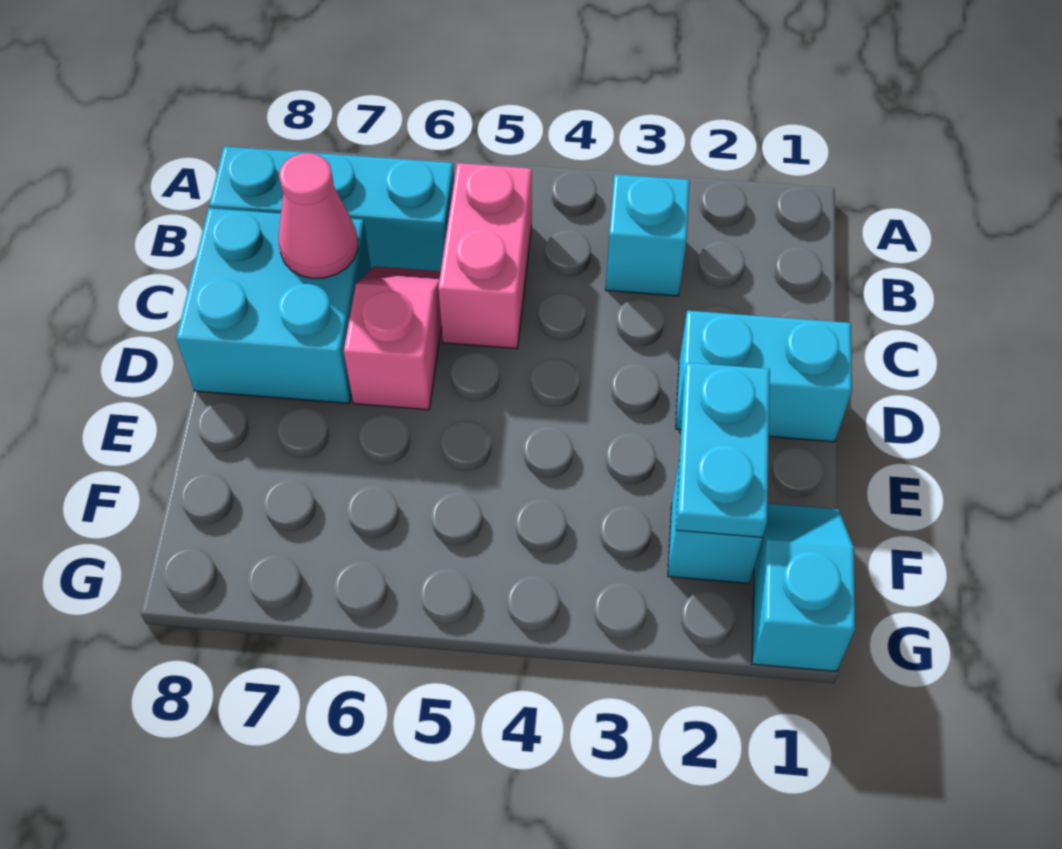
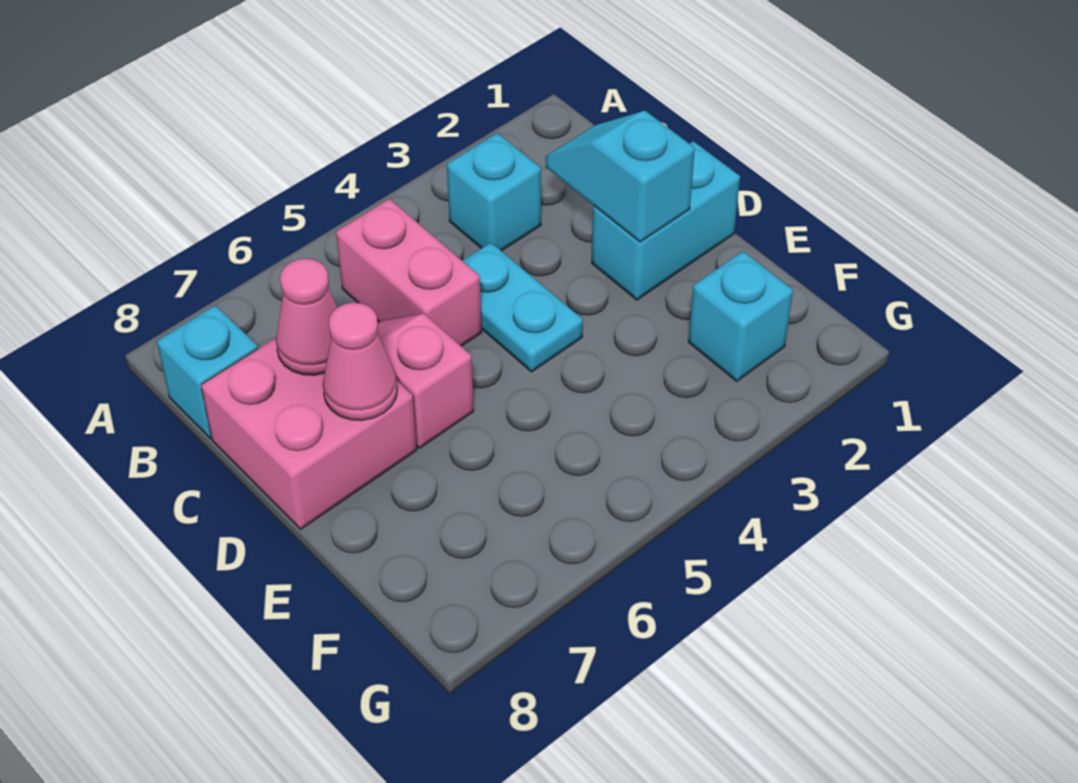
cyan brick B6:B8 level 1 -> cyan brick B8 level 1
cyan brick C7:D8 level 1 -> pink brick C7:D8 level 1
none -> pink cone D7 level 2
cyan plate E2:F2 level 2 -> cyan plate C4:D4 level 1
cyan slope F1:G1 level 1 top G -> cyan slope C2:D2 level 2 top D

